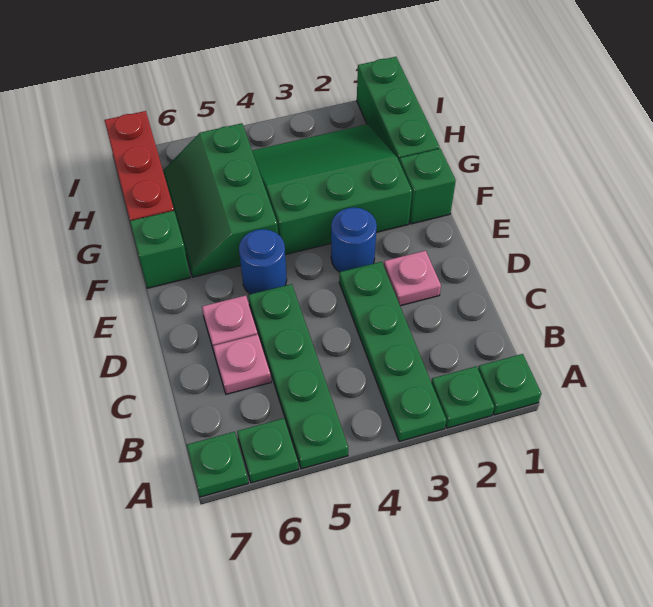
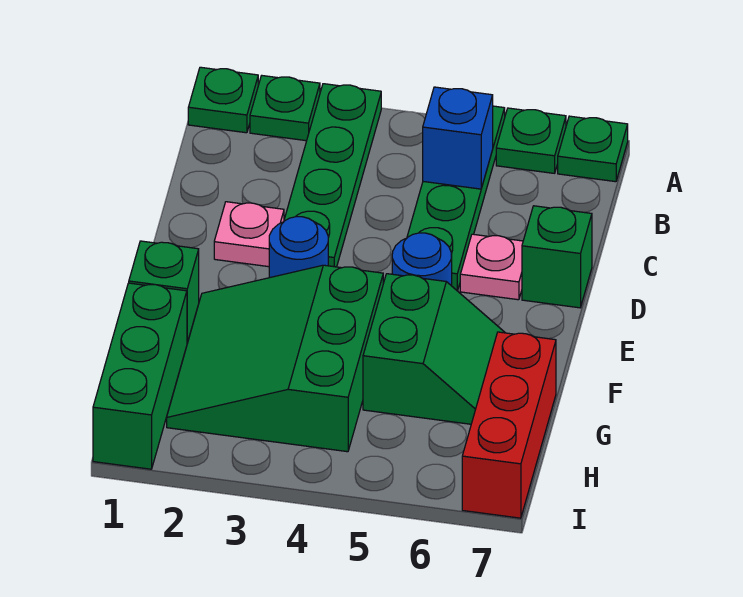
none -> blue brick B5 level 2
pink plate C6 level 1 -> none
green slope F2:H4 level 1 top F -> green slope F2:H4 level 1 top 4
green slope F5:H6 level 1 top 5 -> green slope F5:G6 level 1 top 5
green brick F7 level 1 -> green brick D7 level 1

